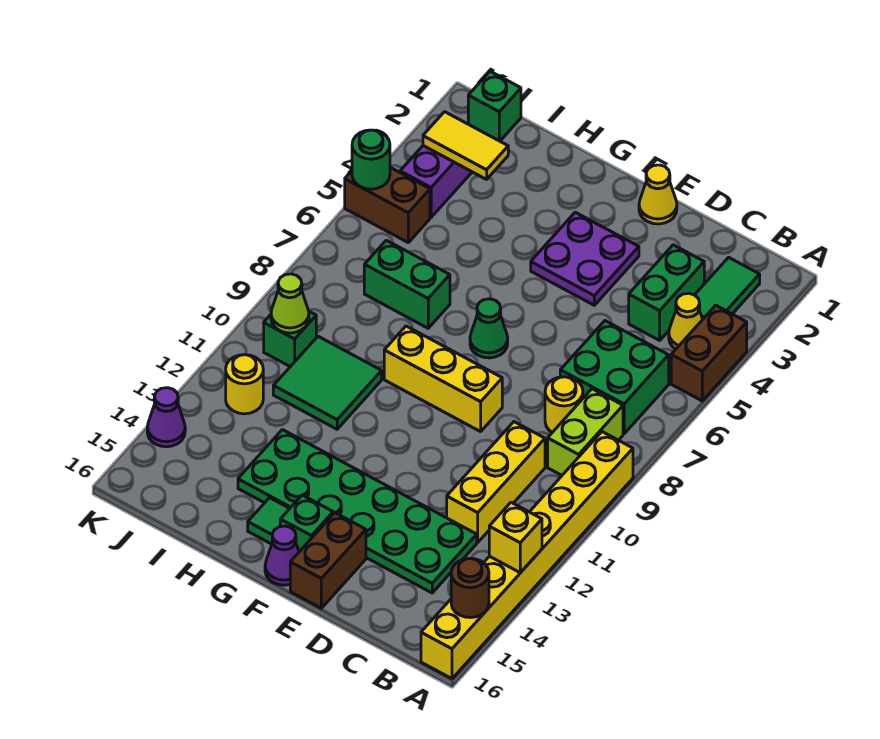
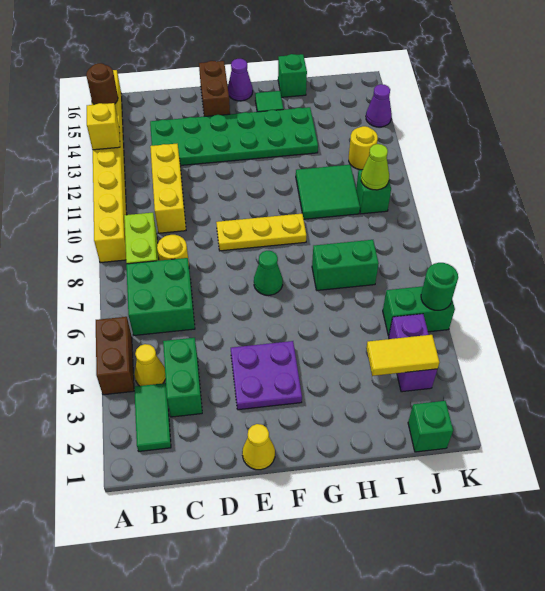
yellow brick E9:G9 level 1 -> yellow plate E9:G9 level 1
green brick F15 level 1 -> green brick H16 level 1
brown brick J5:K5 level 1 -> green brick J5:K5 level 1

